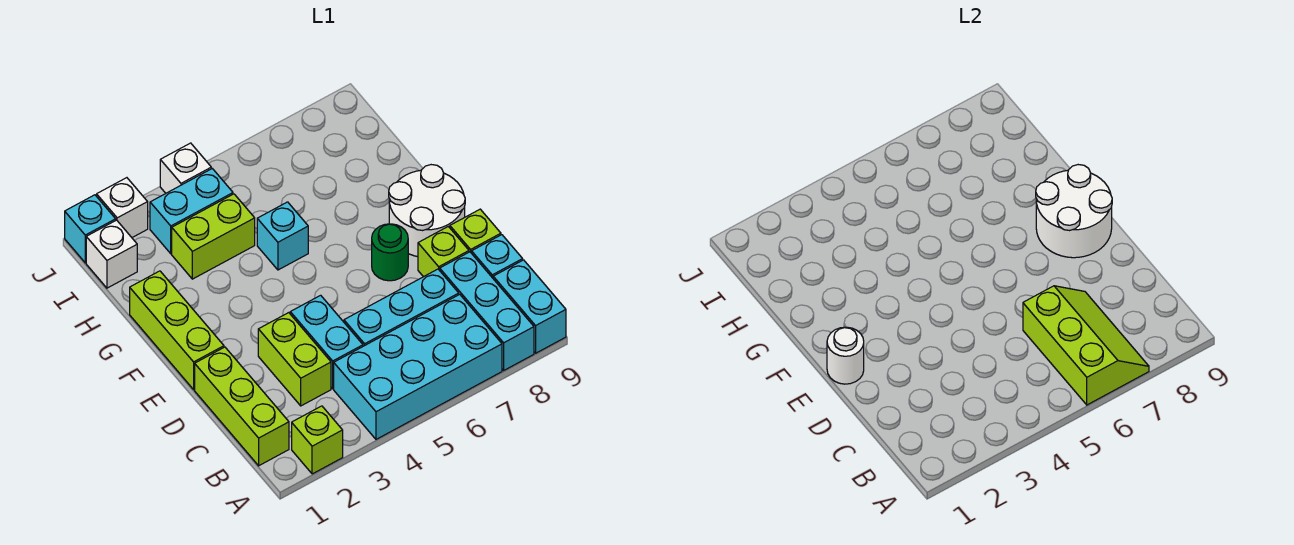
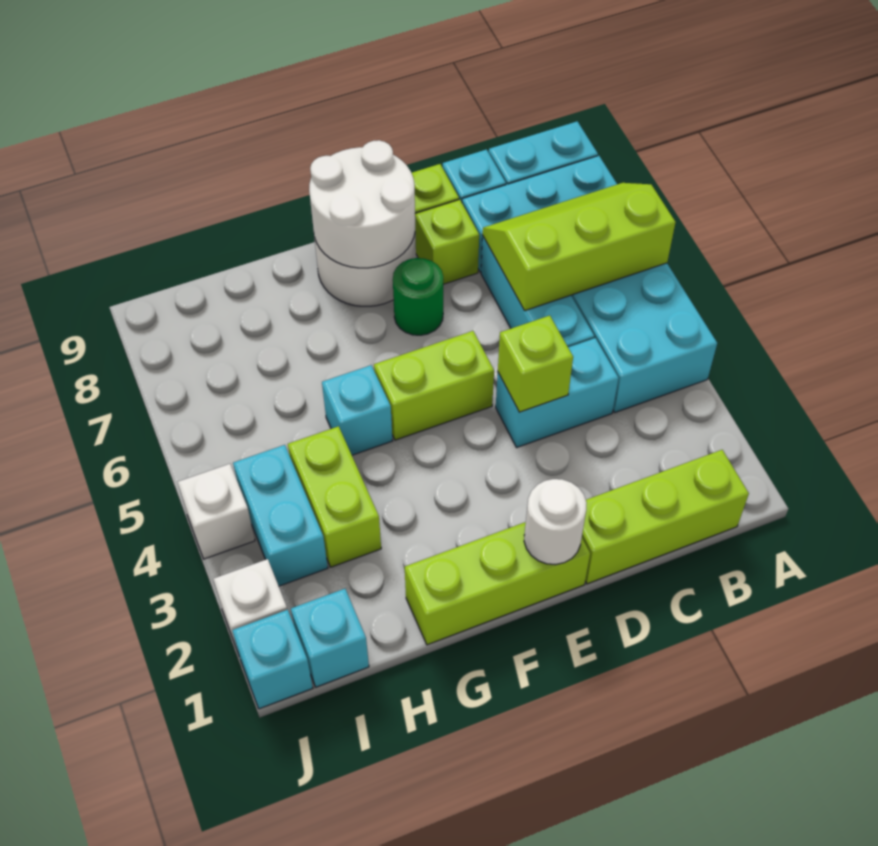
lime brick A2 level 1 -> lime brick D4 level 2
lime brick C3:D3 level 1 -> lime brick E5:F5 level 1
white brick I1 level 1 -> cyan brick I1 level 1

